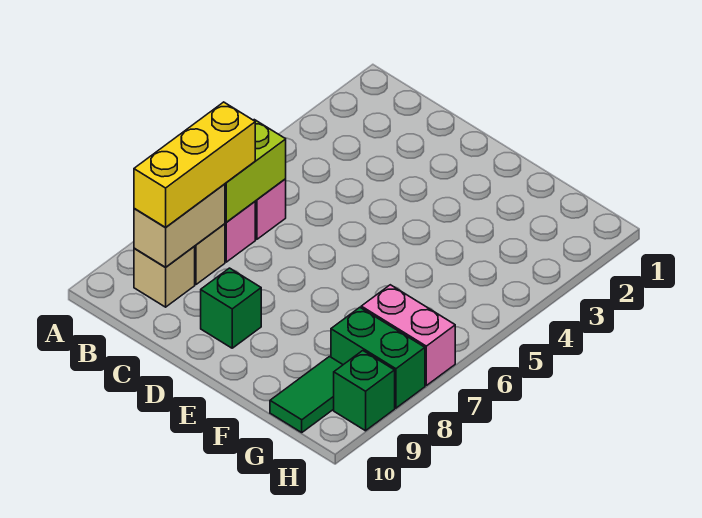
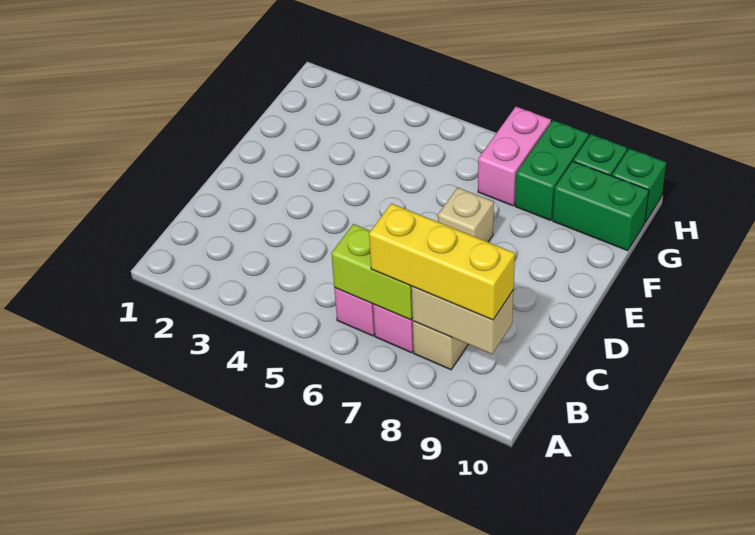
tan brick B9 level 1 -> tan brick E7 level 1
green brick D9 level 1 -> green brick H10 level 1
green tile G9:G10 level 1 -> green brick G9:G10 level 1

